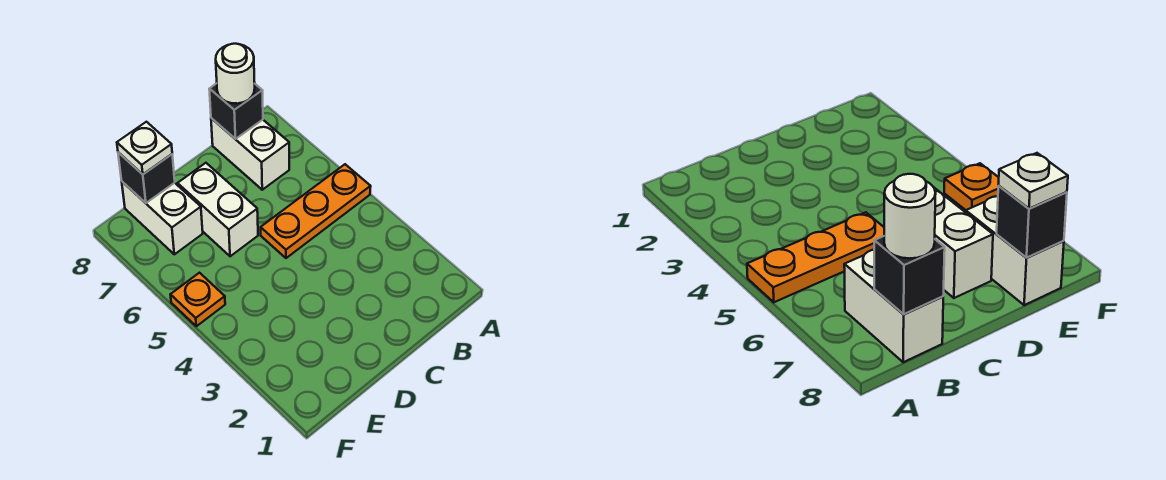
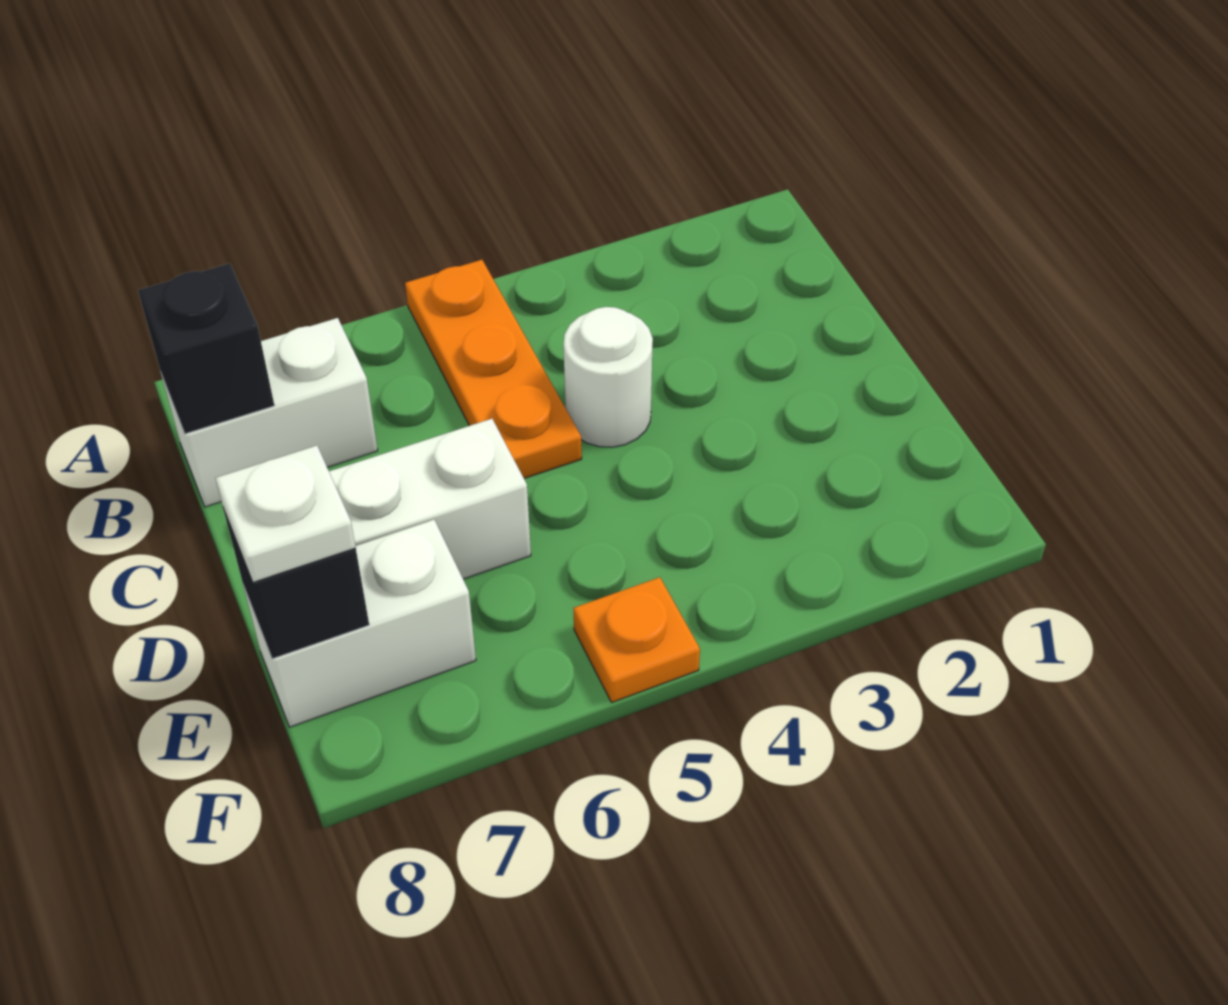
white round brick B8 level 3 -> white round brick C4 level 1

